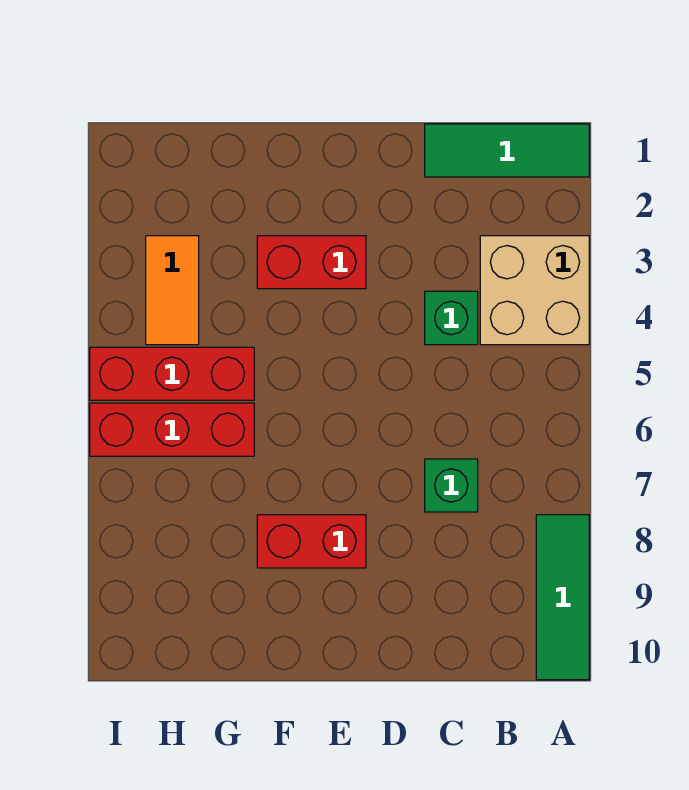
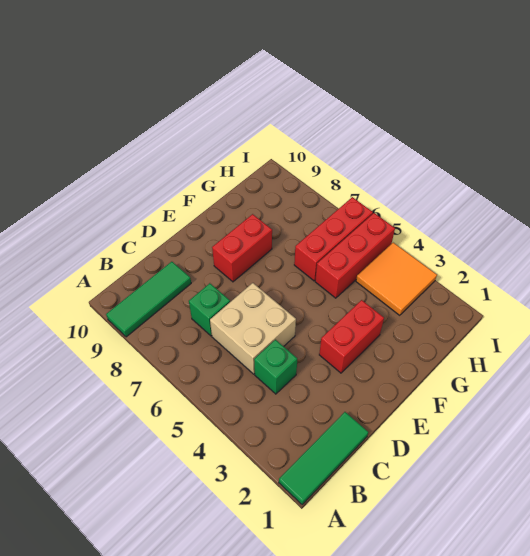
tan brick A3:B4 level 1 -> tan brick C5:D6 level 1
green tile A8:A10 level 1 -> green tile A9:C9 level 1
orange tile H3:H4 level 1 -> orange tile H3:I4 level 1

